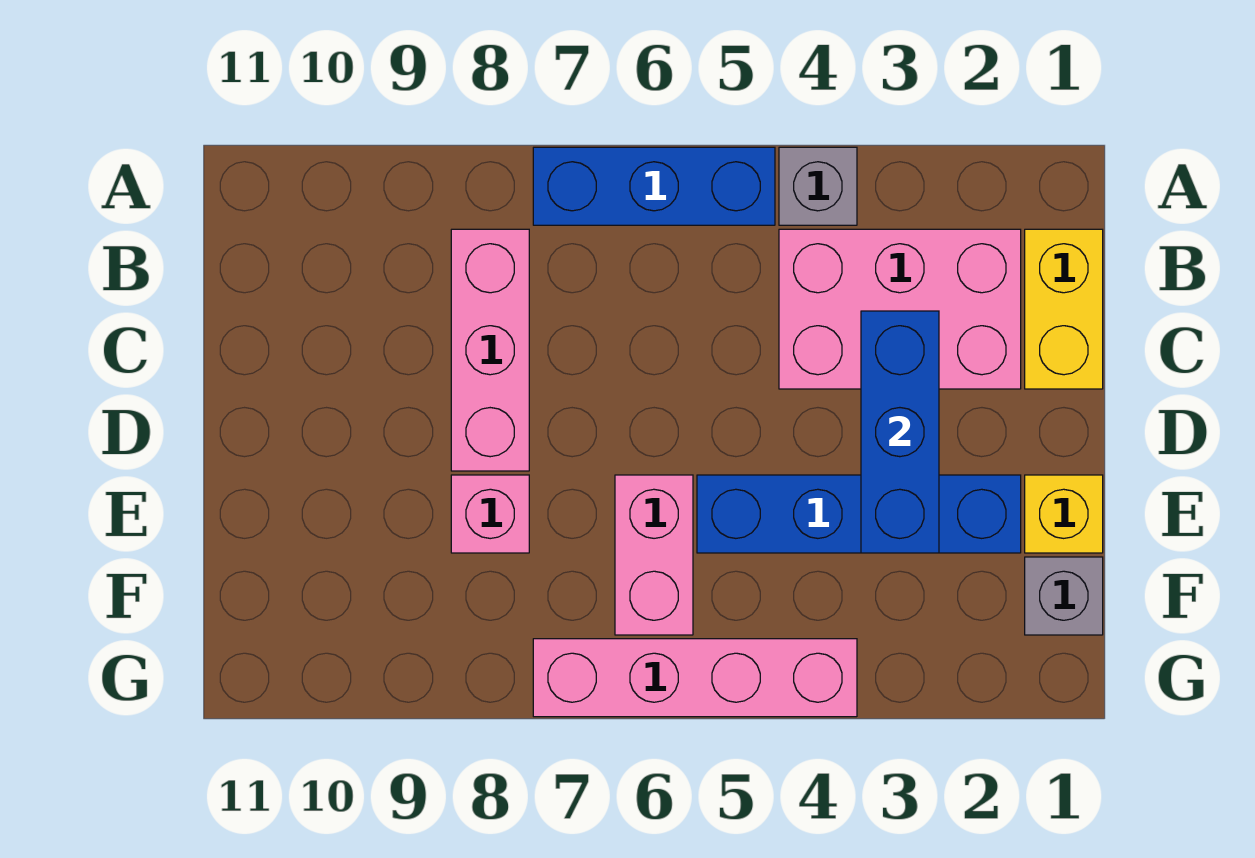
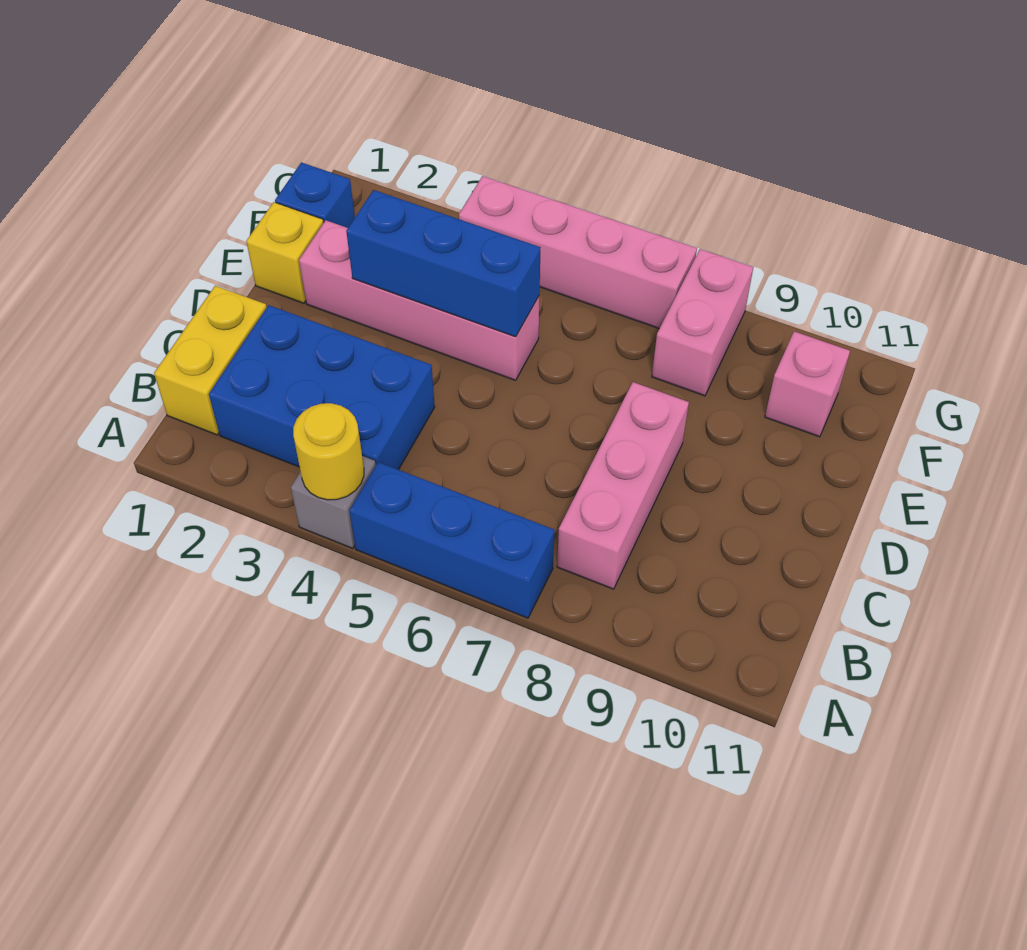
none -> yellow round brick A4 level 2
pink brick B2:C4 level 1 -> blue brick B2:C4 level 1
blue brick C3:E3 level 2 -> blue brick E3:E5 level 2
blue brick E2:E5 level 1 -> pink brick E2:E5 level 1
pink brick E6:F6 level 1 -> pink brick F8:G8 level 1
pink brick E8 level 1 -> pink brick F10 level 1
grey brick F1 level 1 -> blue brick F1 level 1

